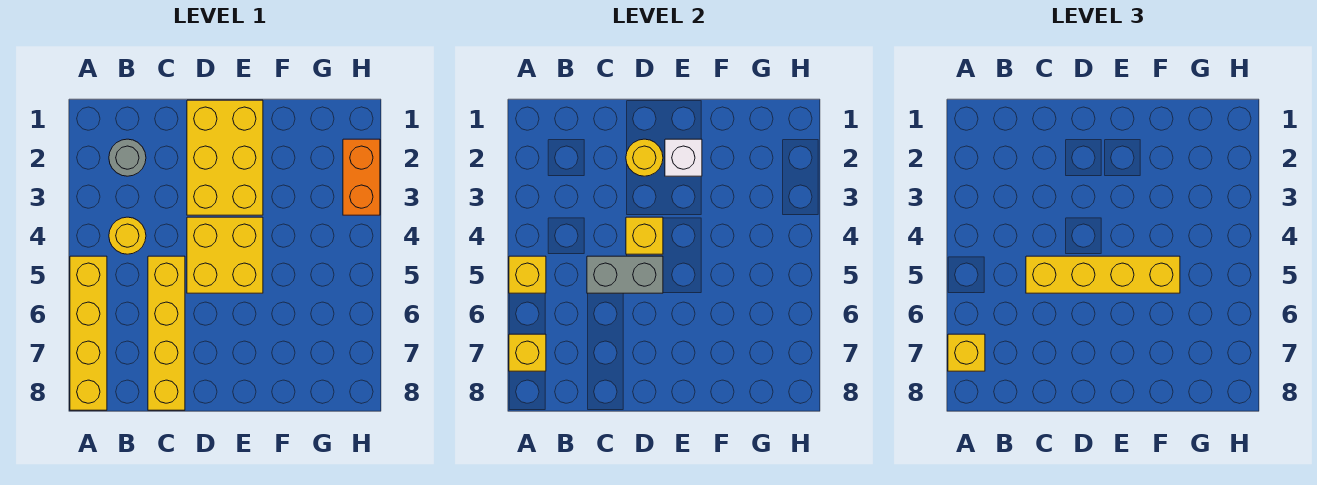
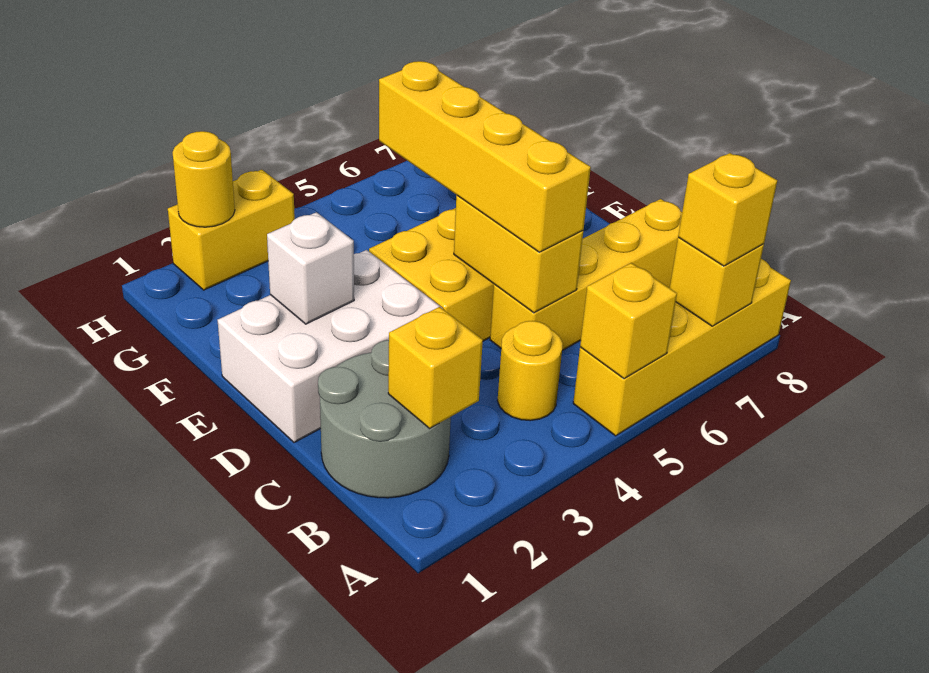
grey round brick B2 level 1 -> grey round brick B1:C2 level 1
grey brick C5:D5 level 2 -> yellow brick C5:D5 level 2
yellow brick D1:E3 level 1 -> white brick D1:E3 level 1
yellow round brick D2 level 2 -> yellow round brick H2 level 2
yellow brick D4 level 2 -> yellow brick B2 level 2
orange brick H2:H3 level 1 -> yellow brick H2:H3 level 1

